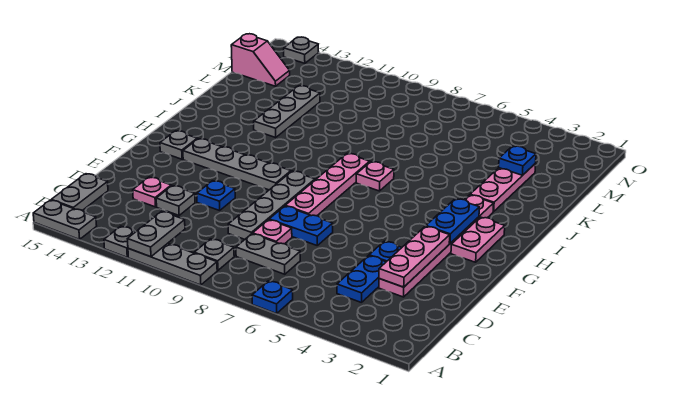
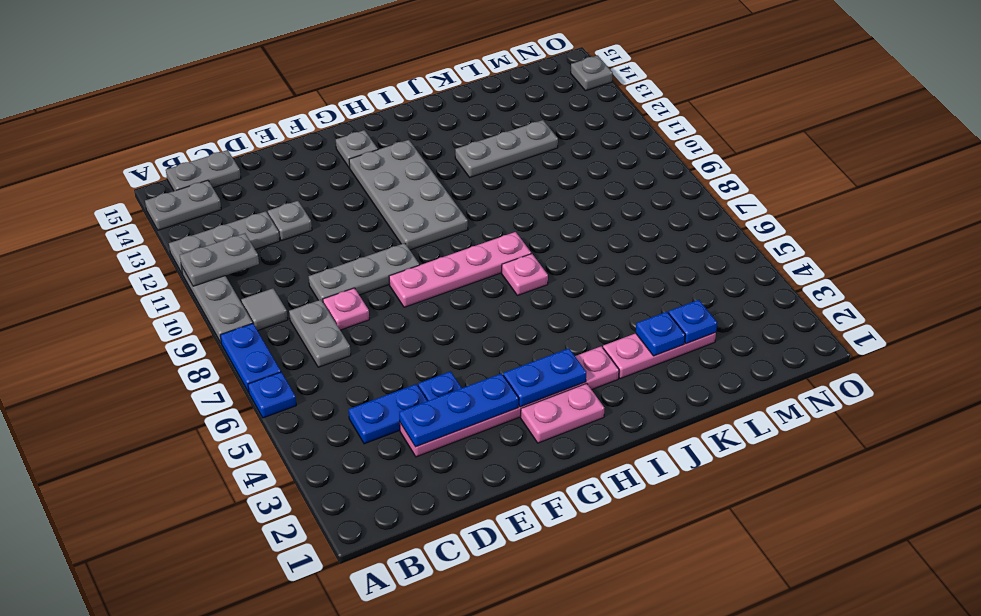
grey plate A12 level 1 -> grey plate A12:C12 level 1
grey plate A14:A15 level 1 -> grey plate A14:B14 level 1
grey plate B9 level 1 -> grey tile B9 level 1
pink plate D3:F3 level 2 -> blue plate D3:F3 level 2
grey plate D9:G9 level 1 -> grey plate D9:F9 level 1
pink plate D13 level 1 -> none
blue plate E7:E8 level 1 -> blue plate A7:A8 level 1
blue plate E11 level 1 -> blue plate K3 level 2
grey plate G10:G13 level 1 -> grey plate G10:H13 level 1
pink slope M14:M15 level 1 top 15 -> none

